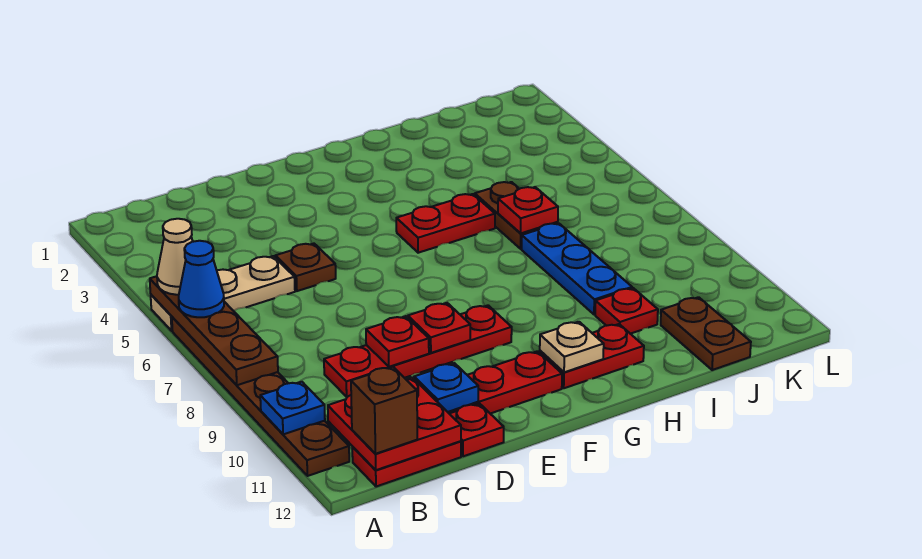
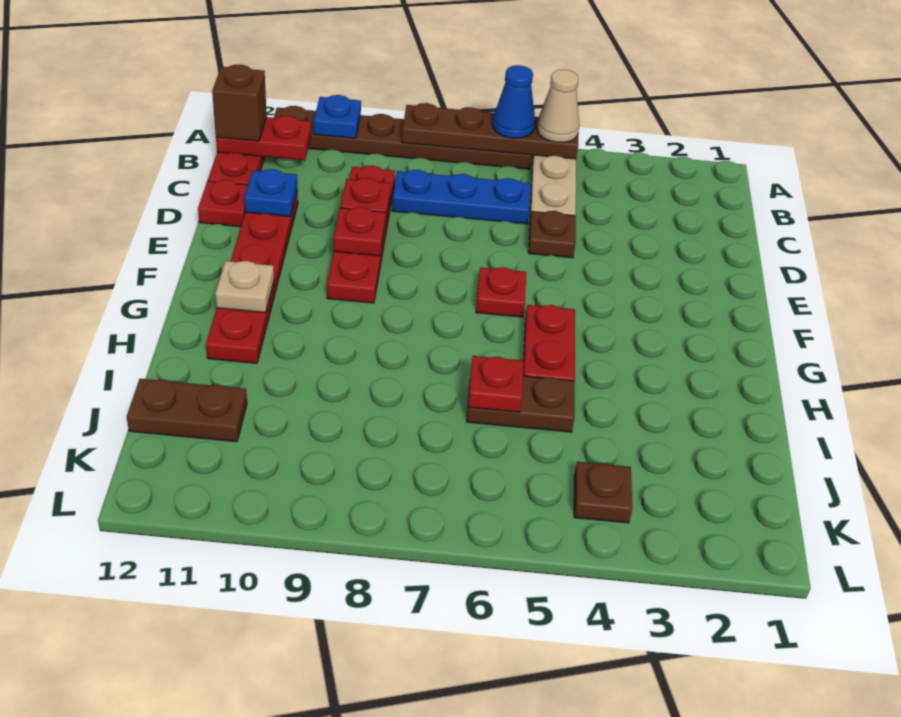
red plate B11:C12 level 2 -> red plate B11:B12 level 2
blue plate I7:I9 level 1 -> blue plate C6:C8 level 1
red plate I10 level 1 -> red plate F6 level 1
none -> brown plate K4 level 1

